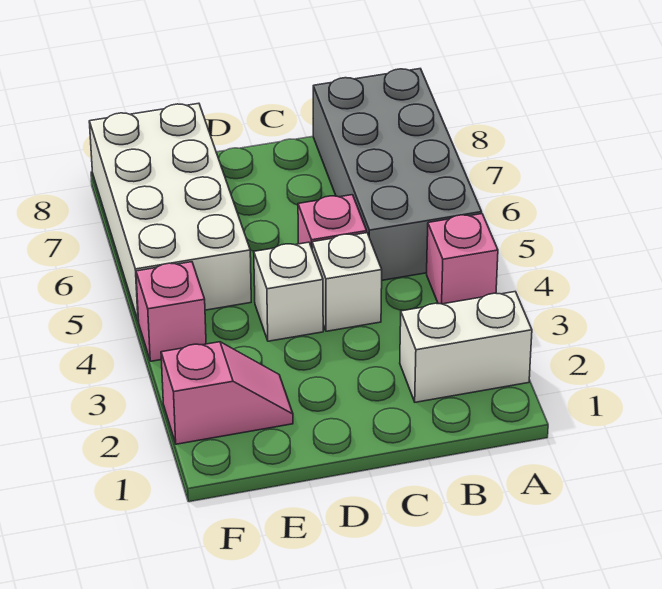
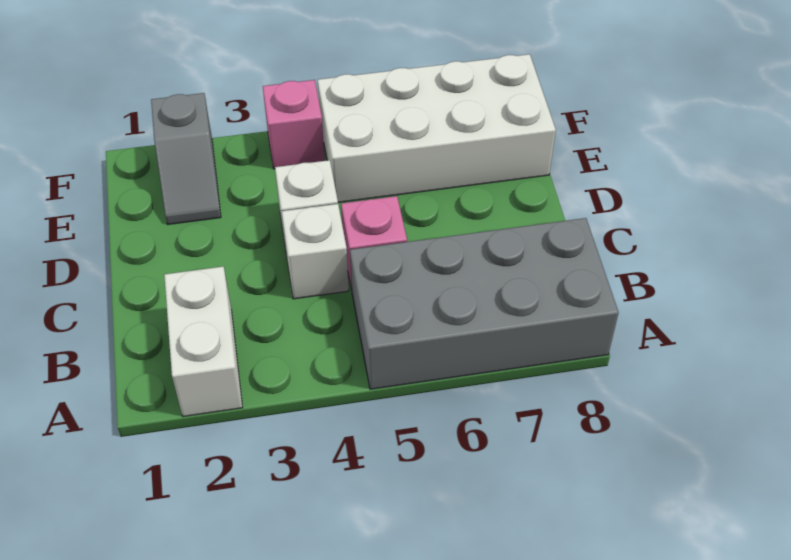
pink brick A4 level 1 -> none
pink slope E2:F2 level 1 top F -> grey slope E2:F2 level 1 top F

